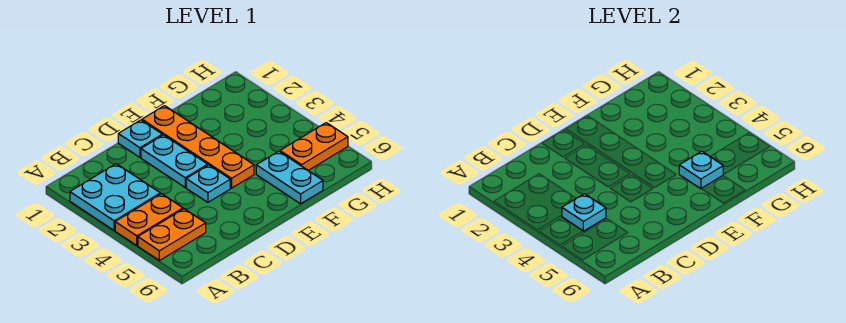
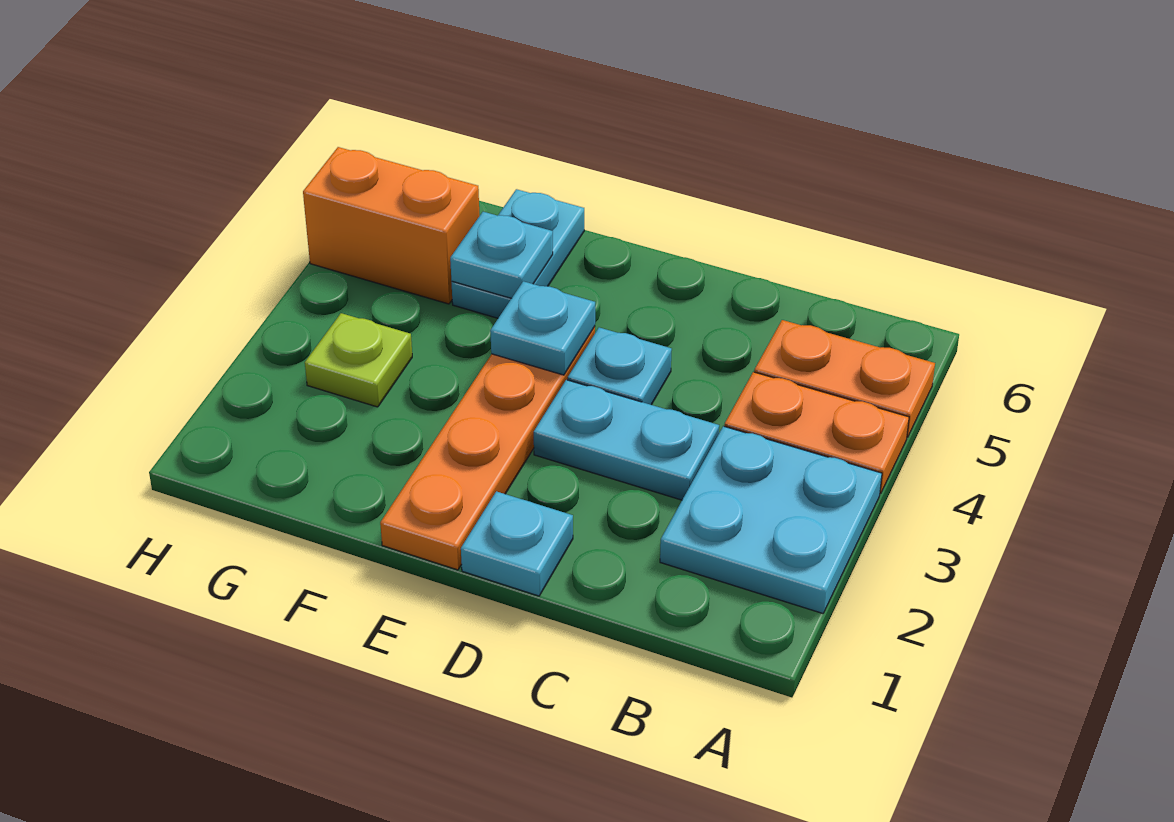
cyan plate B4 level 2 -> cyan plate E4 level 2
cyan plate D2:D3 level 1 -> cyan plate C3:D3 level 1
none -> lime plate G3 level 1
orange plate G5:H5 level 1 -> orange brick G5:H5 level 1

